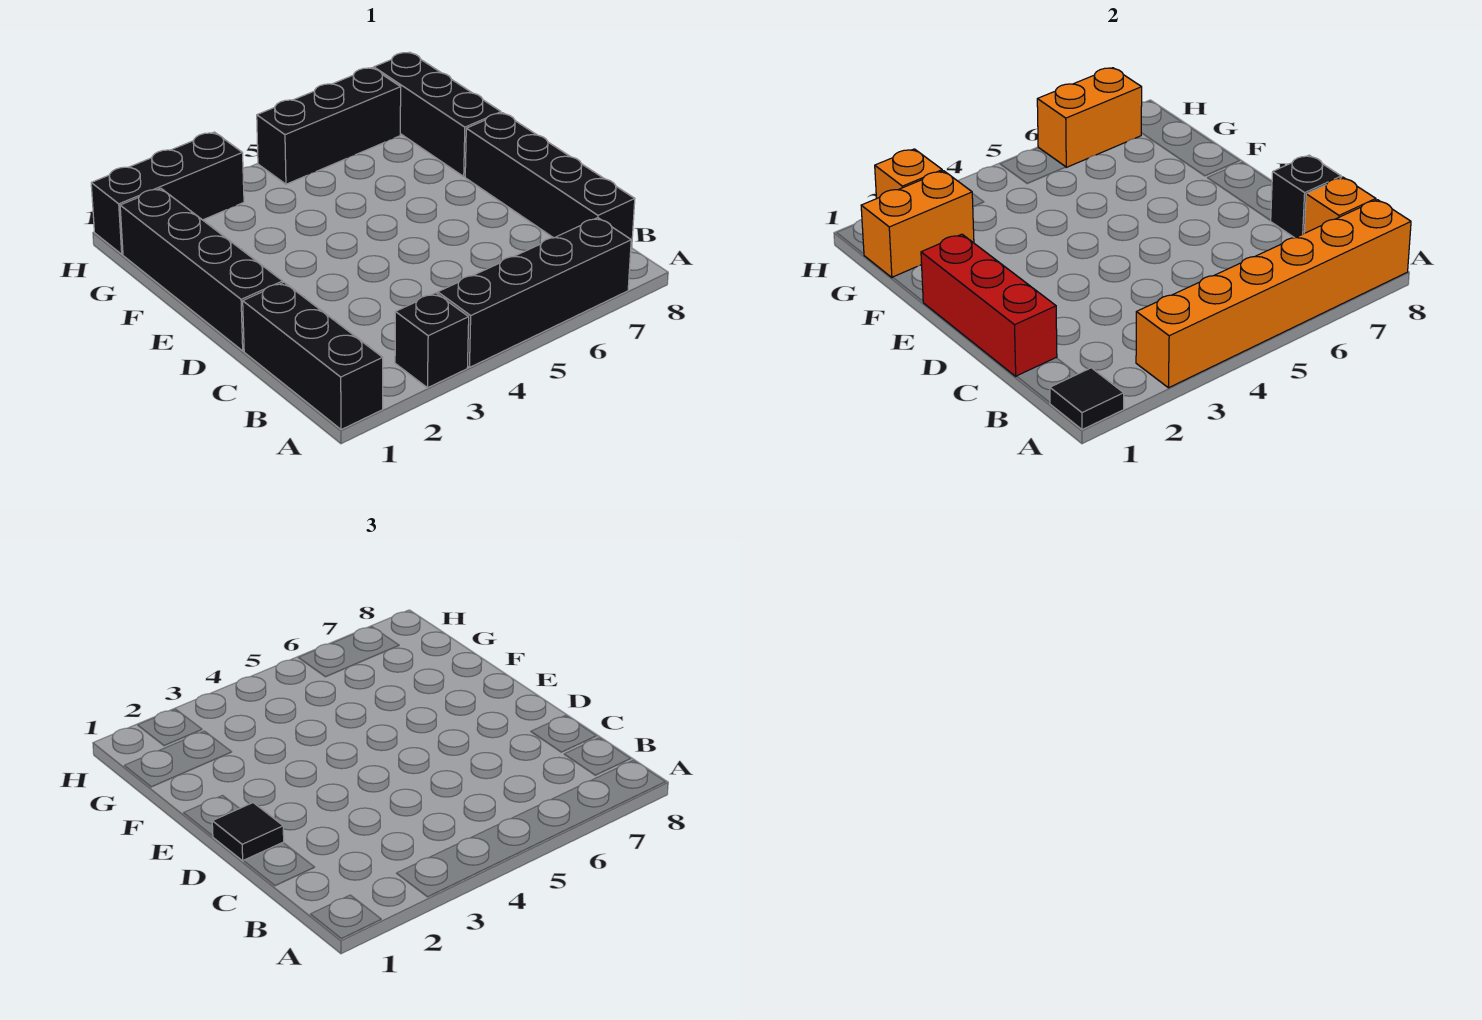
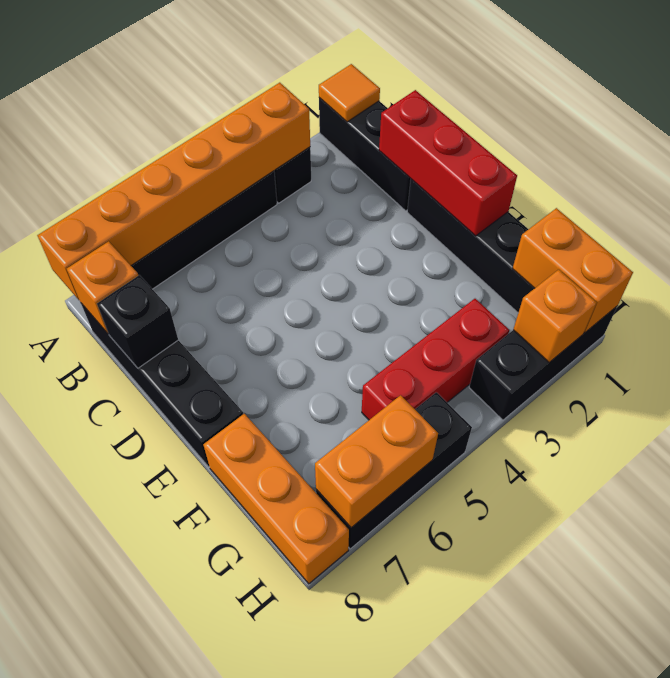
black tile A1 level 2 -> orange tile A1 level 2
black tile D1 level 3 -> none
black brick F8:H8 level 1 -> orange brick F8:H8 level 1
orange brick G1:G2 level 2 -> orange brick G1:H1 level 2
none -> red brick G3:G5 level 1

